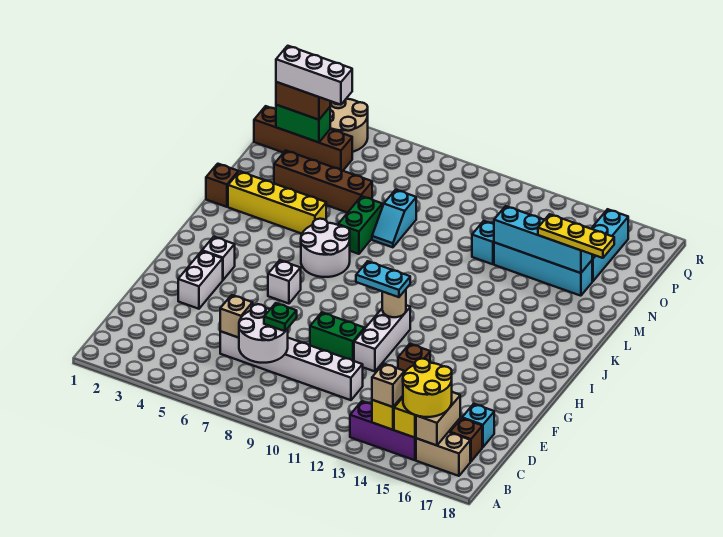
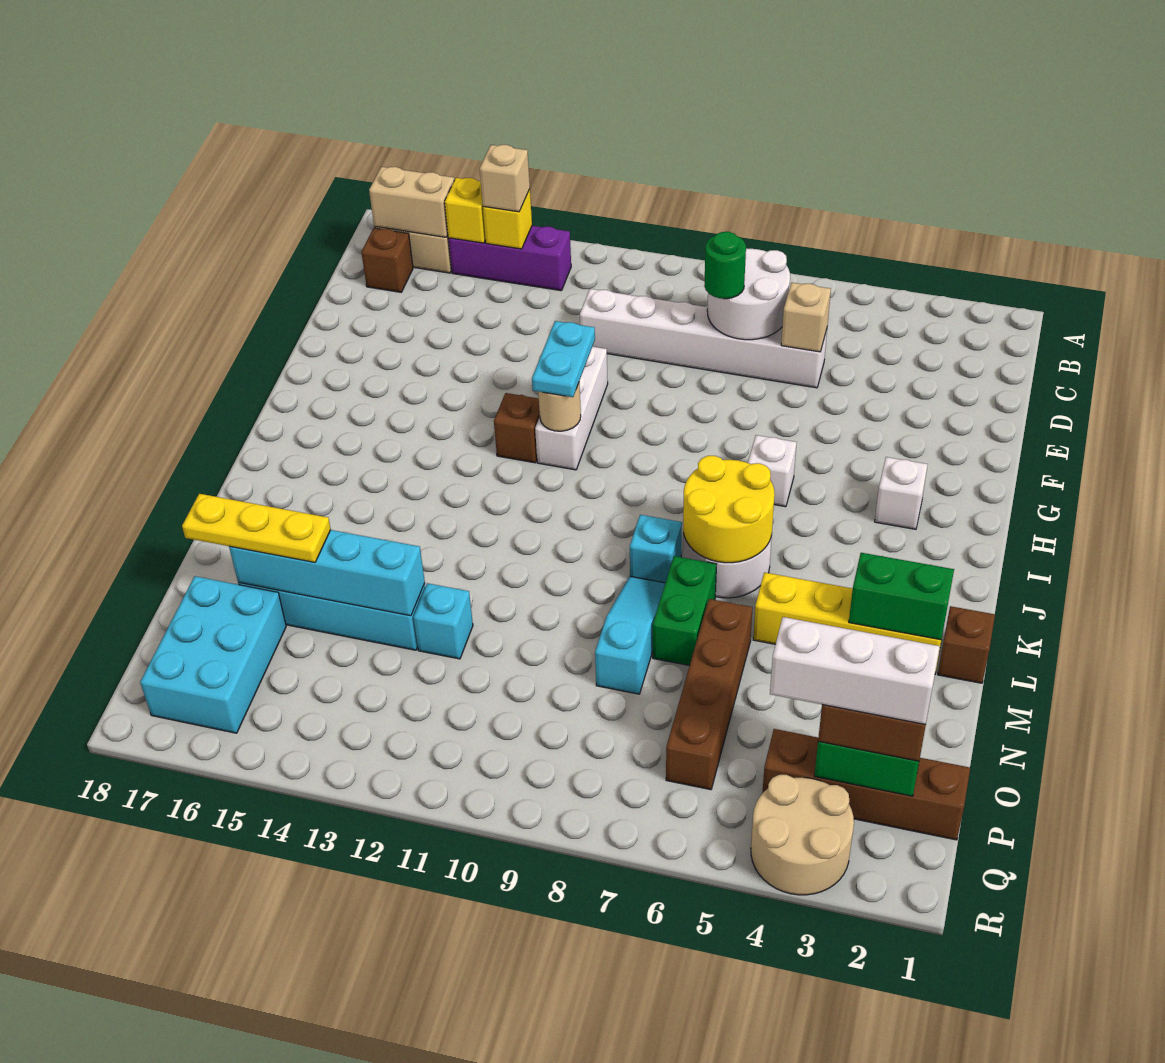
yellow round brick B15:C16 level 3 -> yellow round brick J6:K7 level 2
tan brick B16:C16 level 2 -> tan brick B16:B17 level 2
green plate D8 level 3 -> green round brick D8 level 3
cyan brick D17 level 1 -> cyan brick K8 level 1
white brick F3:G3 level 1 -> none
green brick F9:F10 level 1 -> green brick L2:L3 level 2
brown brick F13 level 1 -> brown brick H12 level 1
cyan plate H10:H11 level 3 -> cyan plate G11:H11 level 3
cyan slope M8:N8 level 1 top N -> cyan slope L8:N8 level 1 top N
brown brick N3:N6 level 1 -> brown brick M6:P6 level 1
cyan brick O16:Q16 level 1 -> cyan brick O16:Q17 level 1

